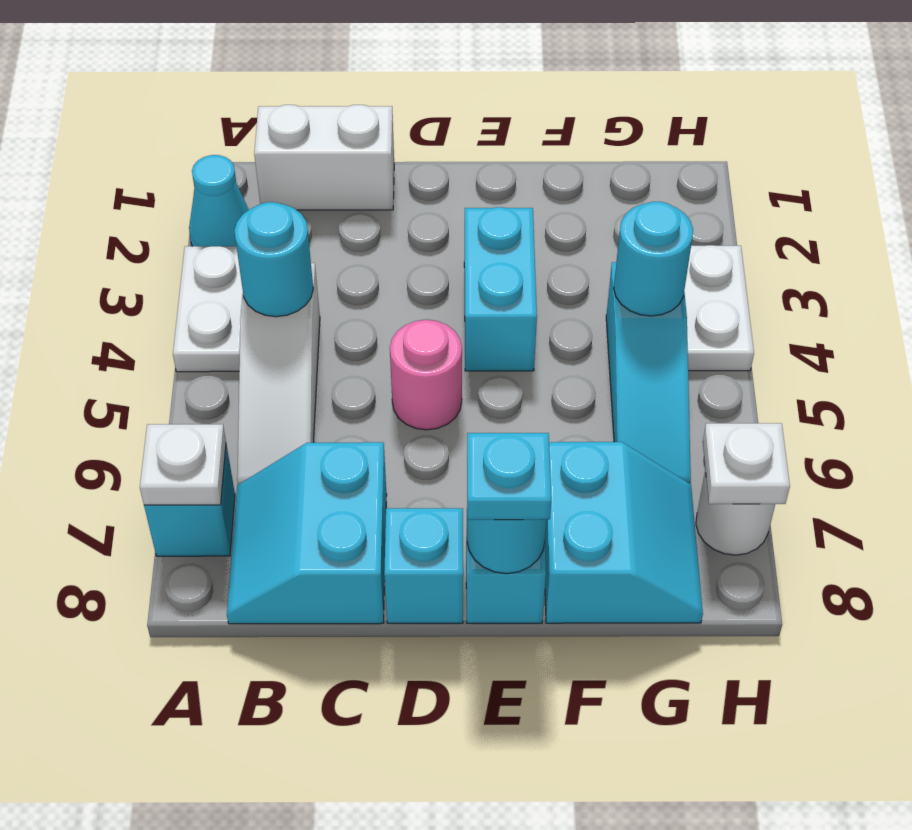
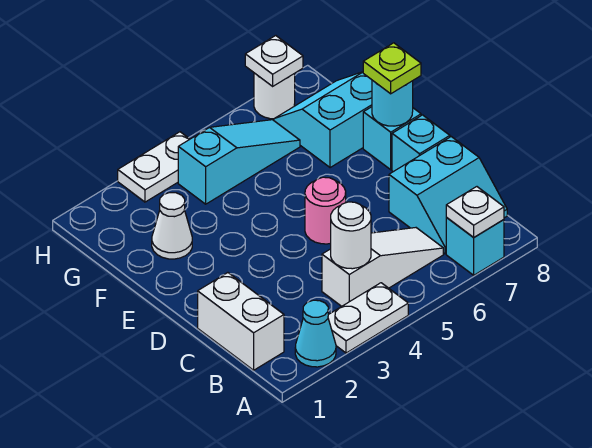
cyan round brick B4 level 2 -> white round brick B4 level 2
cyan brick E3:E4 level 1 -> none
cyan plate E8 level 3 -> lime plate E8 level 3
none -> white cone F2 level 1
cyan round brick G4 level 2 -> none

